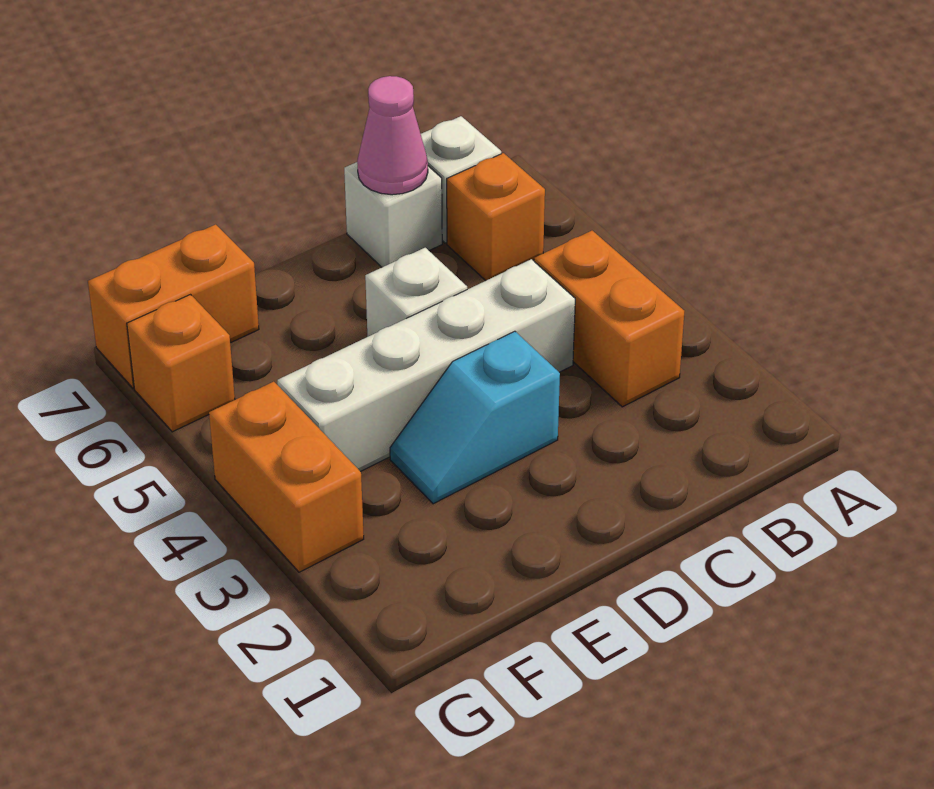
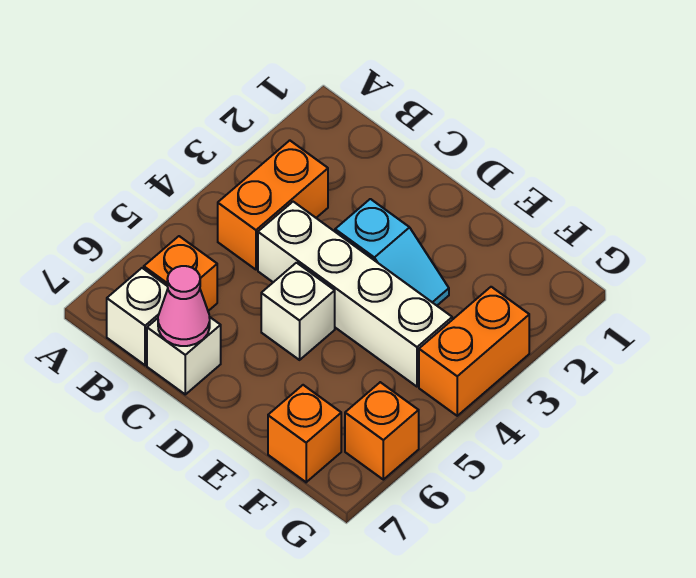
orange brick F7:G7 level 1 -> orange brick F7 level 1

